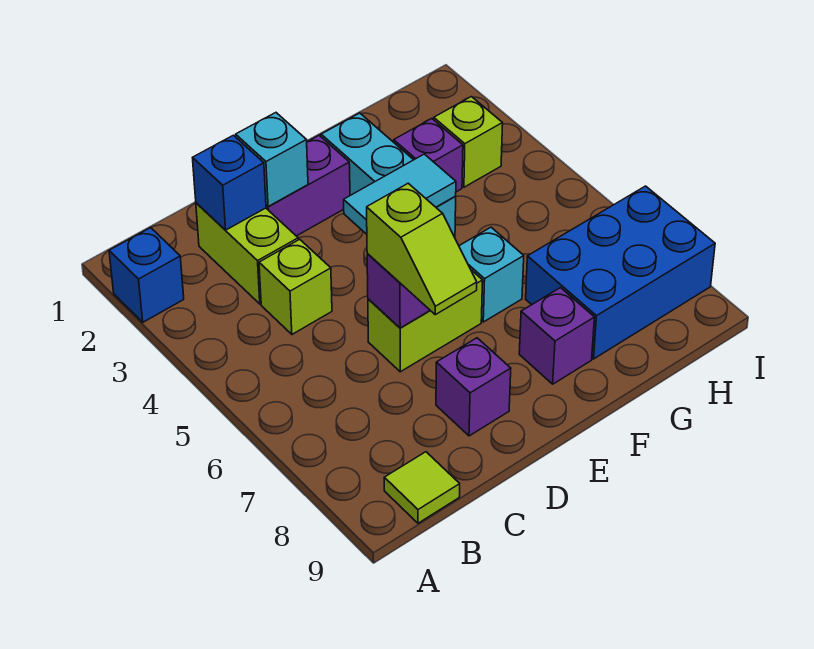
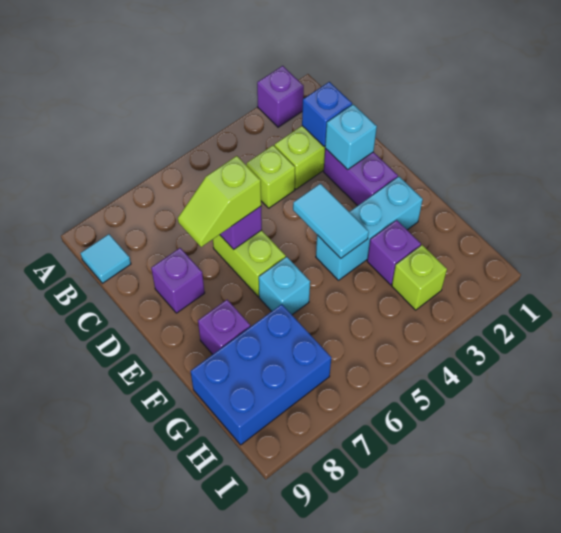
blue brick A2 level 1 -> purple brick A2 level 1
lime tile B9 level 1 -> cyan tile B9 level 1
blue brick G7:I8 level 1 -> blue brick G7:H9 level 1

